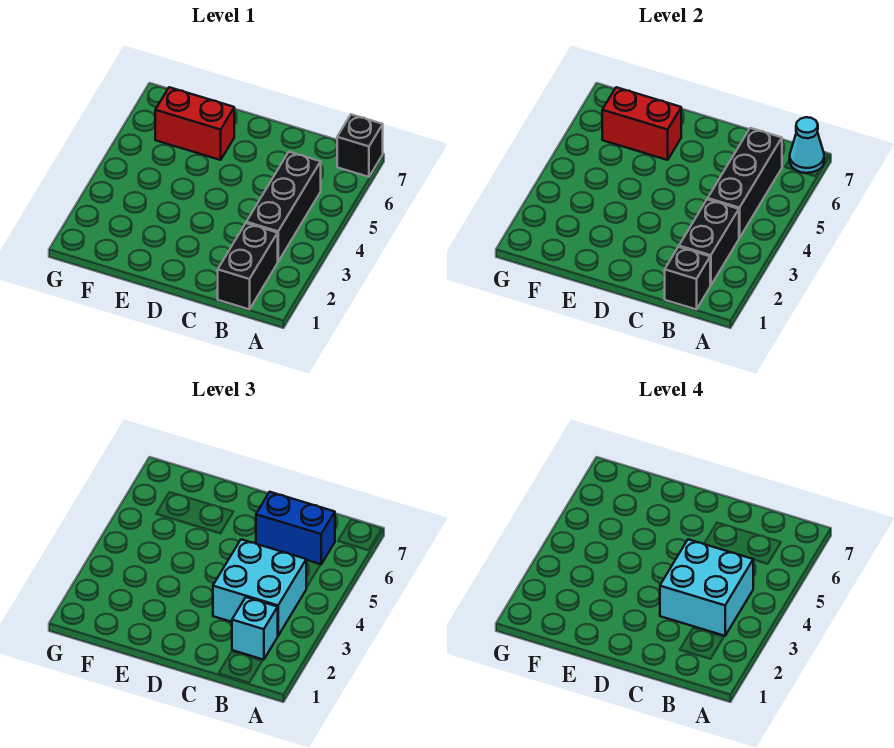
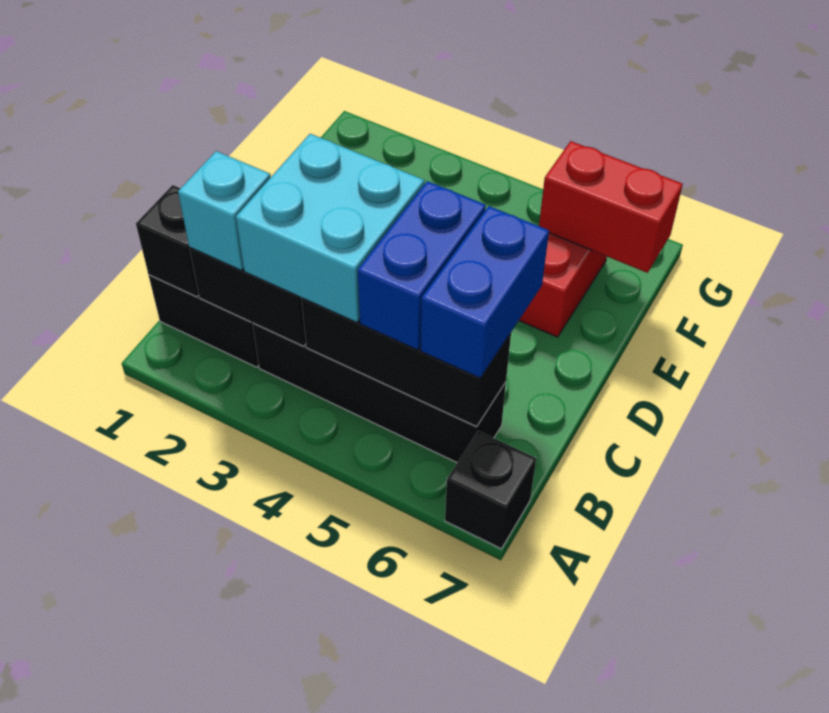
cyan cone A7 level 2 -> none
black brick B3:B5 level 1 -> black brick B3:B6 level 1
cyan brick B3:C4 level 4 -> none
none -> blue brick B5:C5 level 3
red brick E6:F6 level 2 -> red brick F6:F7 level 2

